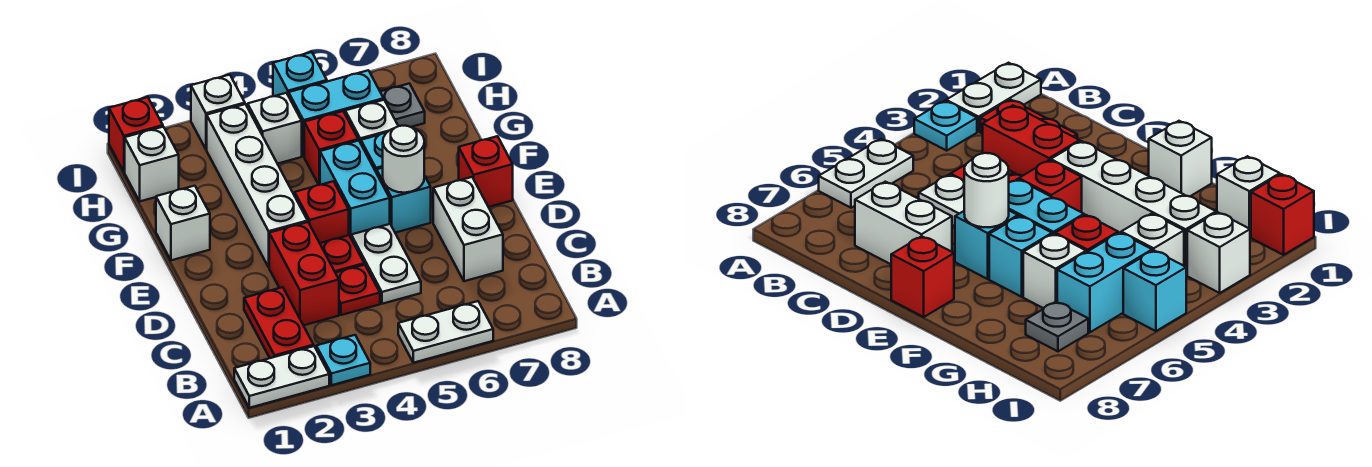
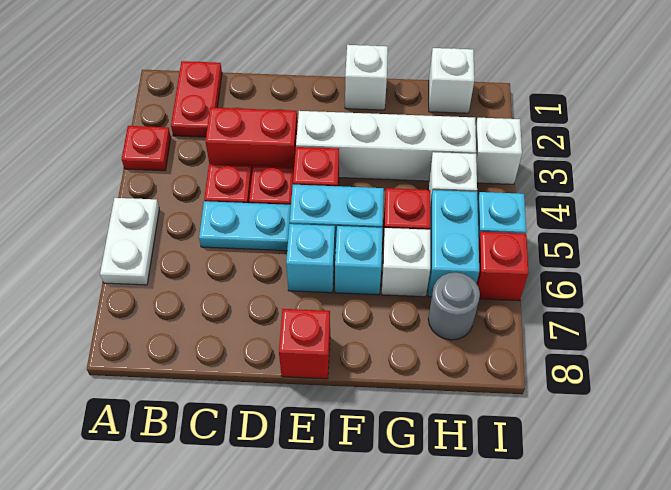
white plate A1:A2 level 1 -> none
cyan plate A3 level 1 -> red plate A3 level 1
red plate B2:C2 level 1 -> red plate B1:B2 level 1
white plate C5:D5 level 1 -> cyan plate C5:D5 level 1
white brick C7:D7 level 1 -> none
white round brick E6 level 2 -> none
grey plate H7 level 1 -> grey round brick H7 level 1
red brick I1 level 1 -> red brick I6 level 1

